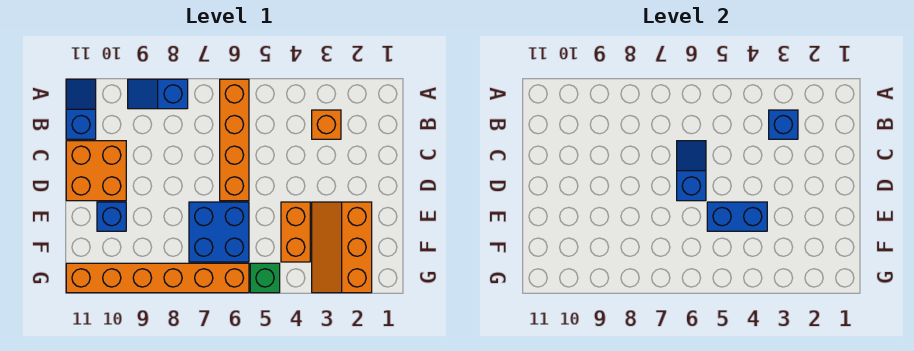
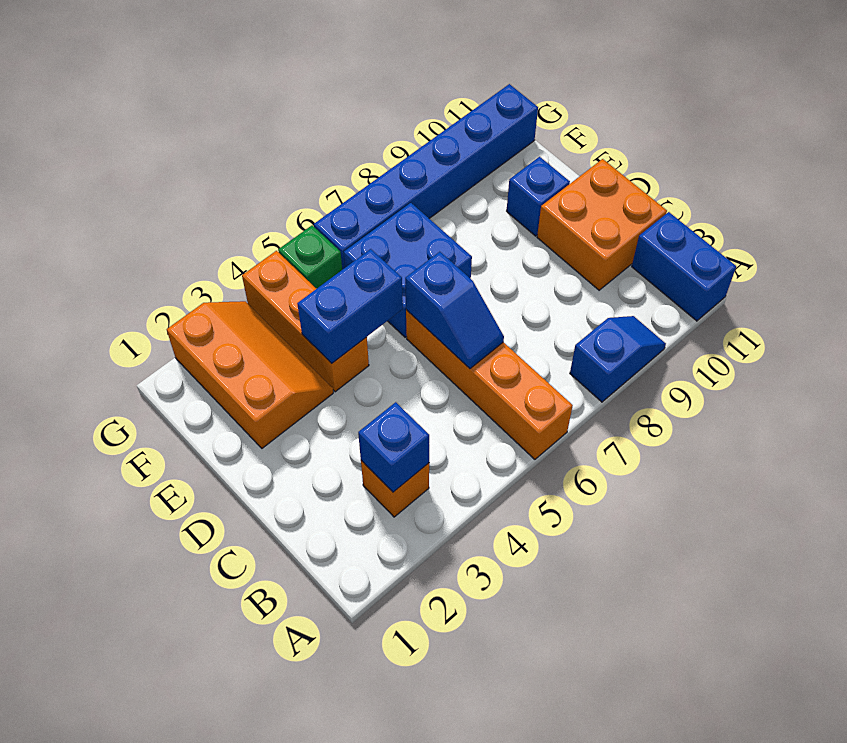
blue slope A11:B11 level 1 top B -> blue brick A11:B11 level 1
orange brick E4:F4 level 1 -> orange brick E4:G4 level 1
orange brick G6:G11 level 1 -> blue brick G6:G11 level 1

